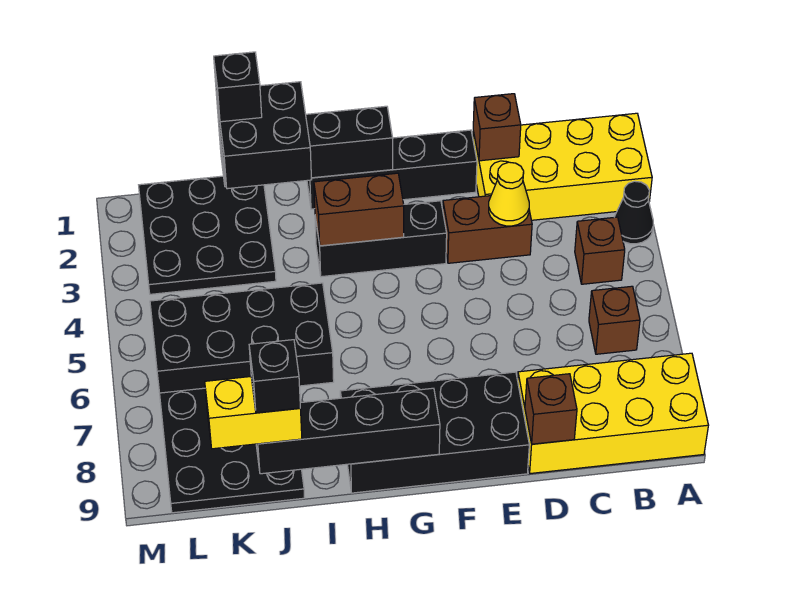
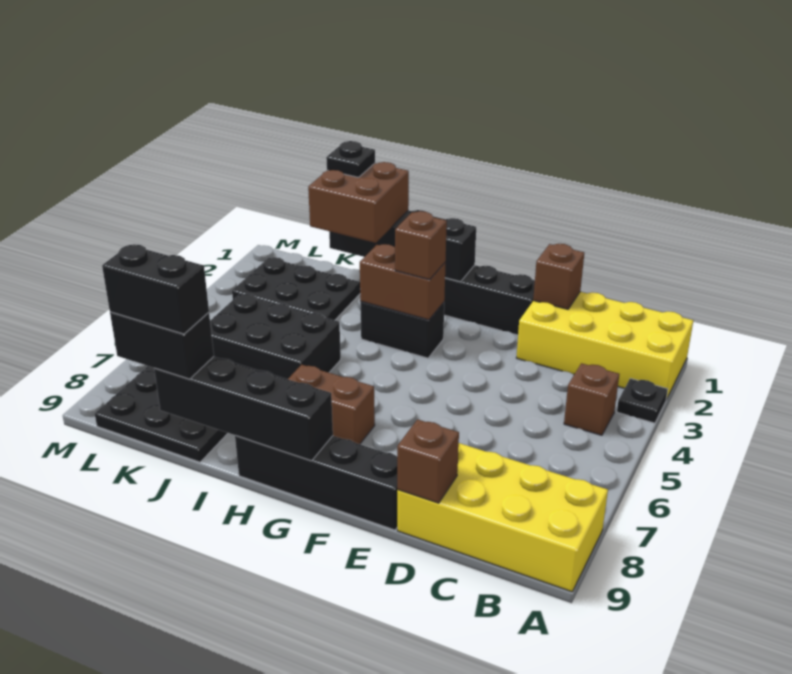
black cone A3 level 1 -> black plate A3 level 1
brown brick B6 level 1 -> brown brick G3 level 3
brown brick D3:E3 level 1 -> brown brick G7:H7 level 1
yellow cone D3 level 2 -> none
black brick E8:H9 level 1 -> black brick E9:H9 level 1
black brick F3:H3 level 1 -> black brick G3:H3 level 1
black brick I1:J2 level 3 -> brown brick I1:J2 level 3
black brick I5:L6 level 1 -> black brick I5:K6 level 1
black plate J1:L3 level 1 -> black plate J2:L3 level 1
black brick J1 level 4 -> black plate J1 level 4
yellow brick J9:K9 level 3 -> black brick J9:K9 level 3
black brick J9 level 4 -> black brick J9:K9 level 4

